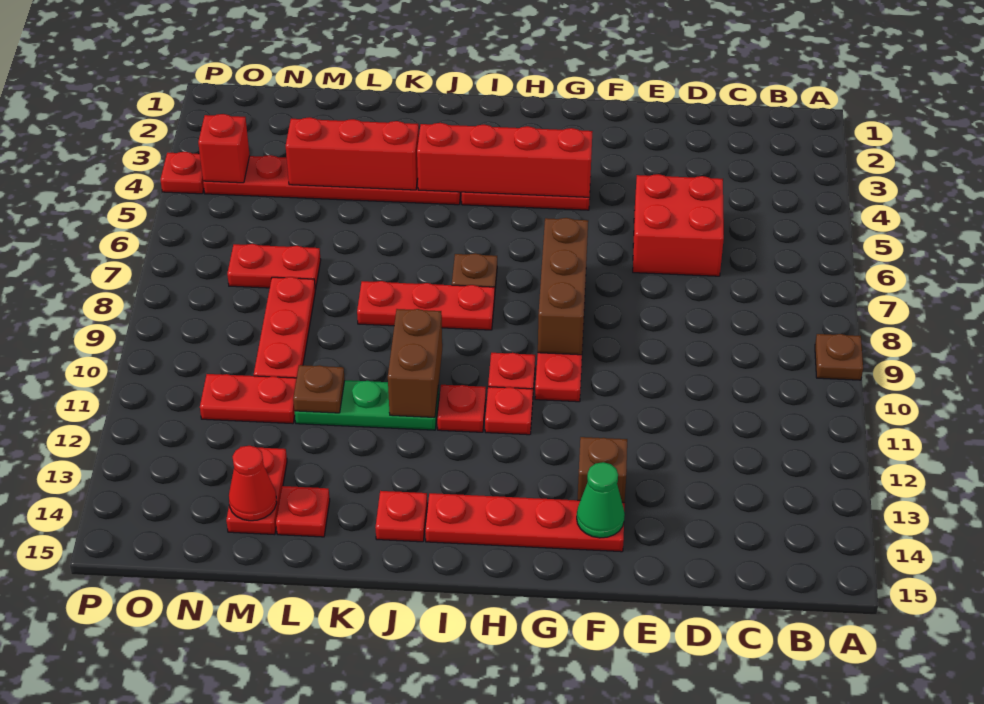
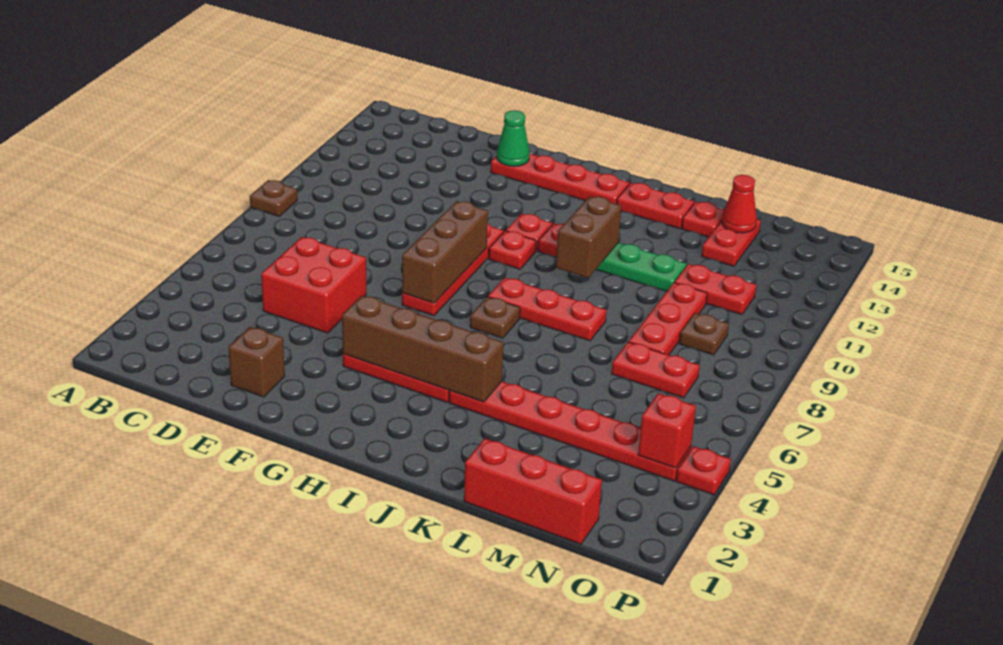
brown brick F13 level 1 -> brown brick E2 level 1
red brick G4:J4 level 2 -> brown brick G4:J4 level 2
red plate J14 level 1 -> red plate J14:K14 level 1
red brick K4:M4 level 2 -> red brick L1:N1 level 1
brown plate L11 level 2 -> brown plate N9 level 1

